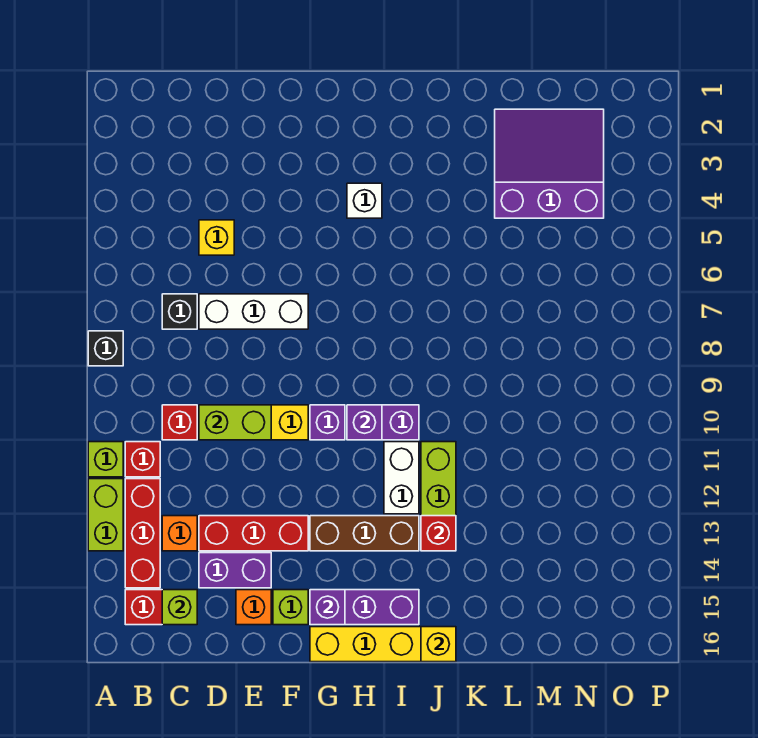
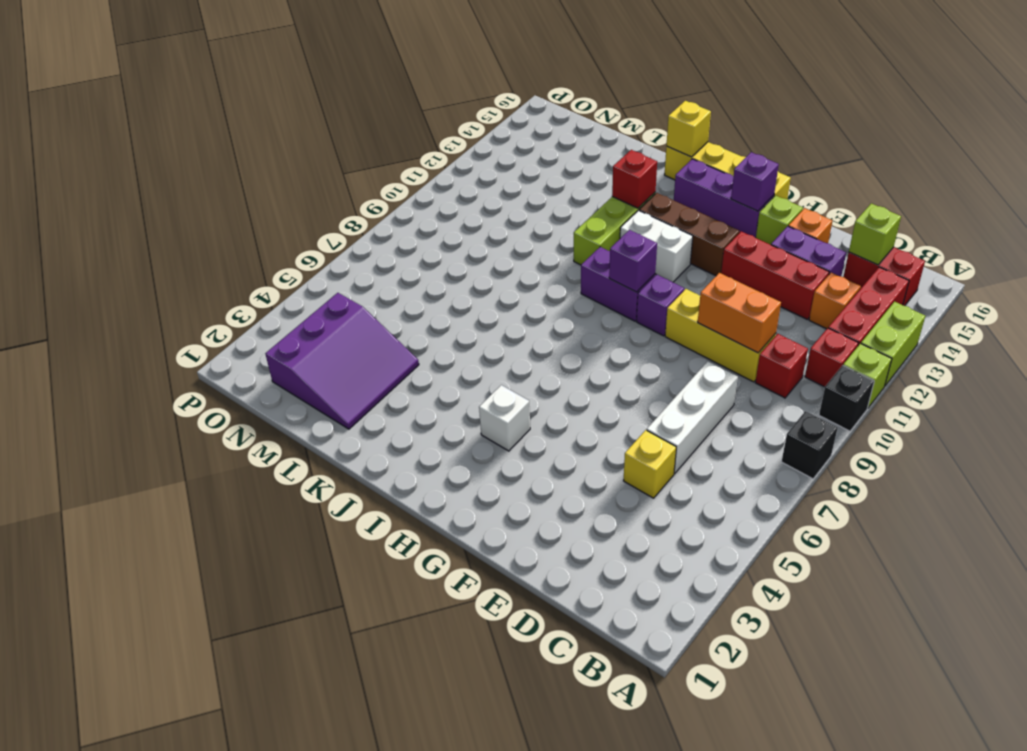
black brick C7 level 1 -> black brick A10 level 1
white brick D7:F7 level 1 -> white brick D6:D8 level 1
lime brick D10:E10 level 2 -> orange brick D10:E10 level 2
white brick I11:I12 level 1 -> white brick H12:I12 level 1
purple slope L2:N4 level 1 top 4 -> purple slope L2:N4 level 1 top N

